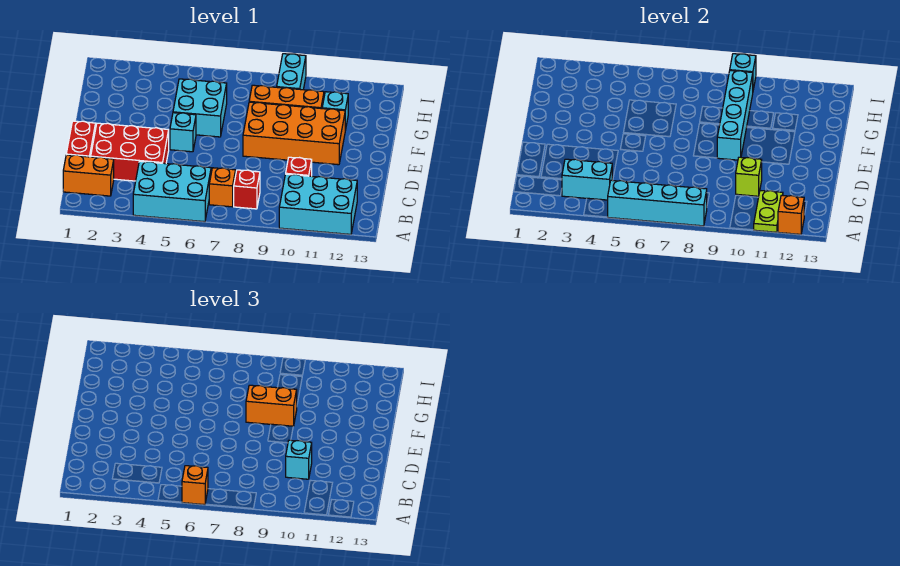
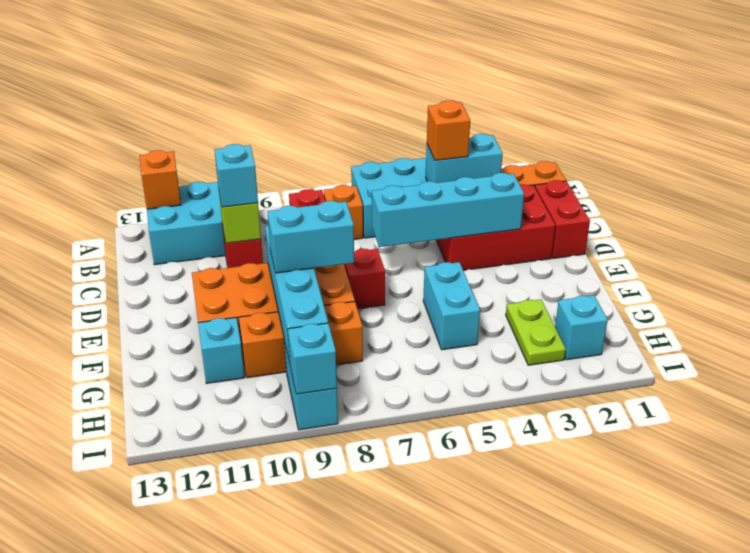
cyan brick A5:A8 level 2 -> cyan brick D3:D6 level 2
orange brick A6 level 3 -> orange brick B4 level 3
lime plate A11:B11 level 2 -> lime plate G3:H3 level 1
cyan brick E5 level 1 -> cyan brick H2 level 1
none -> red brick E7 level 1
cyan brick F5:G6 level 1 -> cyan brick F5:G5 level 1
orange brick F8:F9 level 3 -> cyan brick F8:F9 level 3

